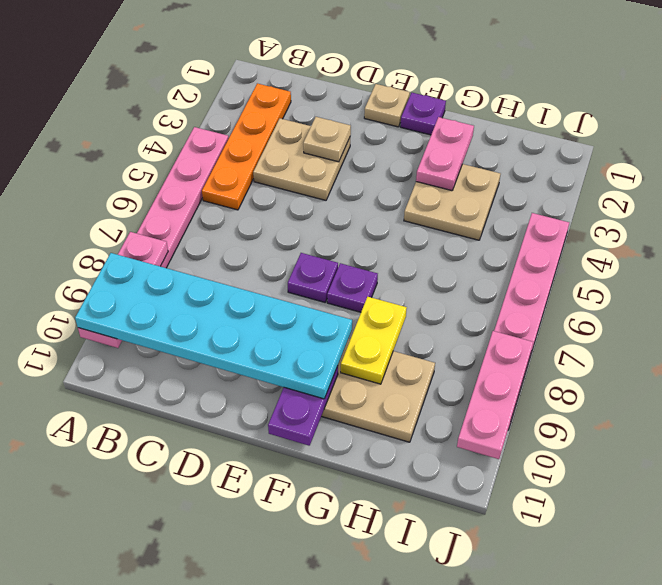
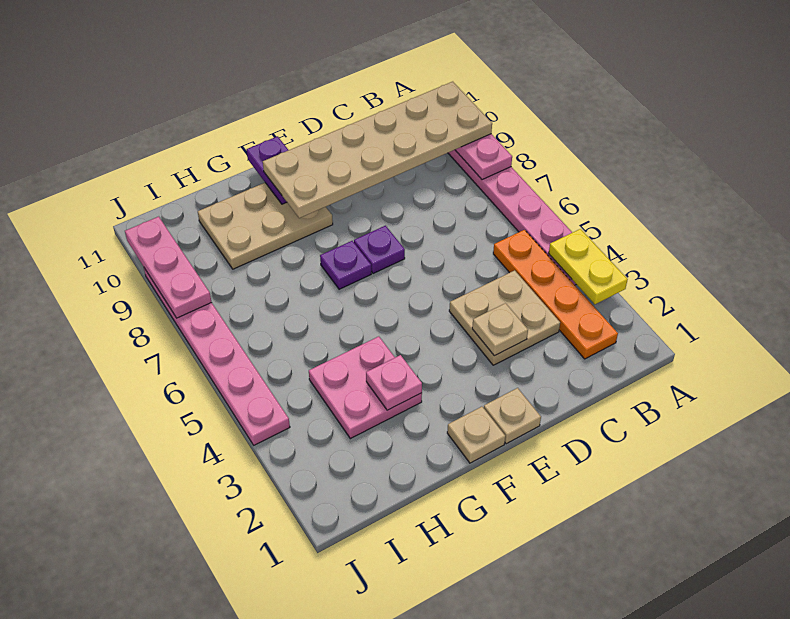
cyan plate A9:F10 level 3 -> tan plate A9:F10 level 3
purple plate F1 level 1 -> tan plate F1 level 1
pink plate G2:G3 level 2 -> pink plate G3 level 2
tan plate G3:H4 level 1 -> pink plate G3:H4 level 1
yellow plate G8:G9 level 2 -> yellow plate A3:A4 level 2

